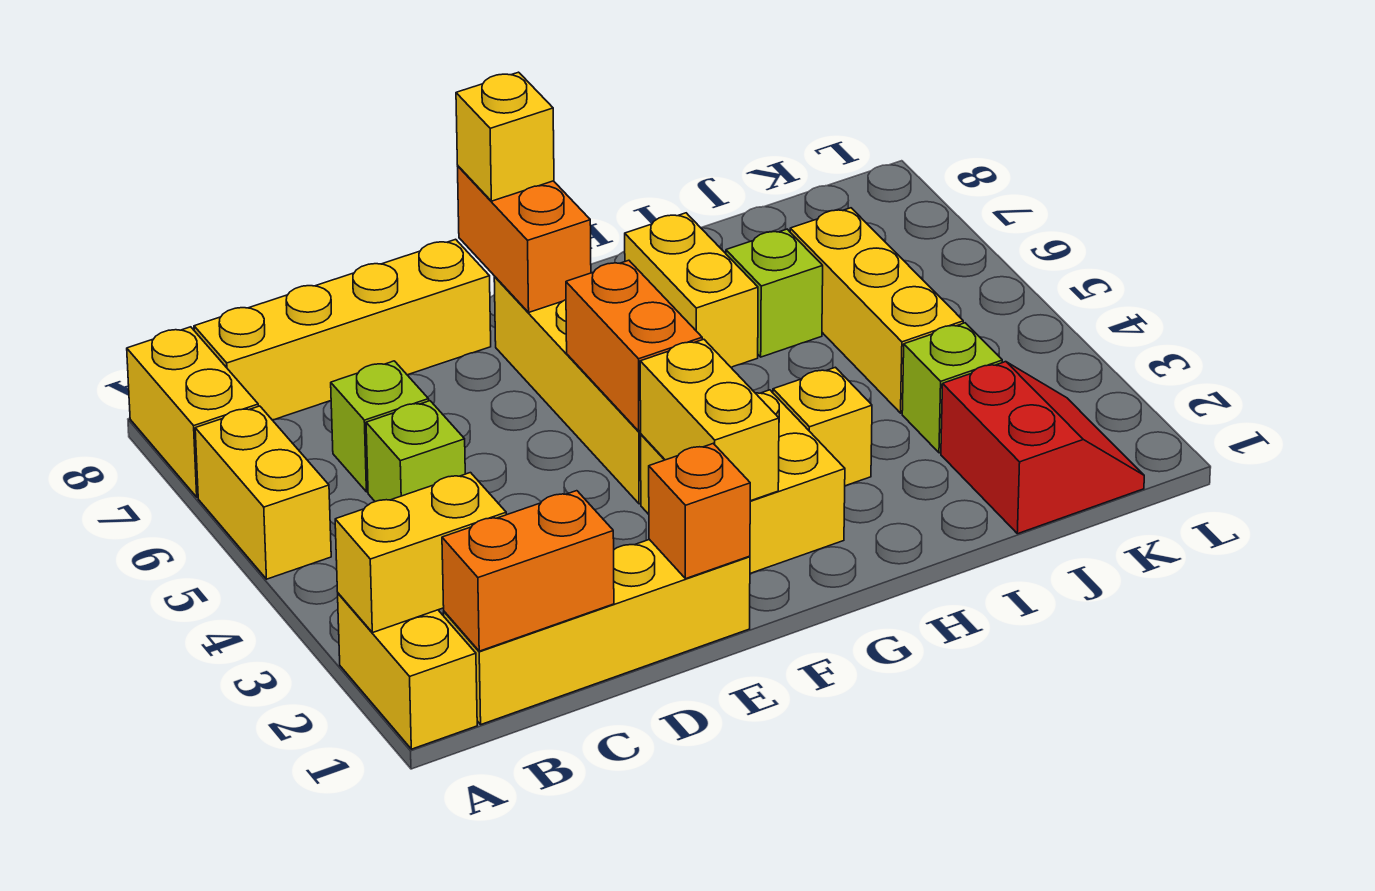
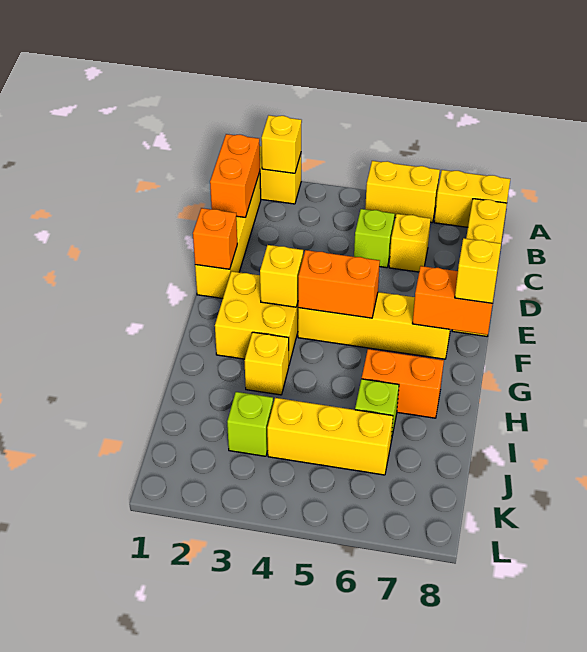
yellow brick A2:B2 level 2 -> yellow brick A2 level 2
lime brick C6 level 1 -> yellow brick C6 level 1
yellow brick F2:F3 level 2 -> yellow brick F3 level 2
yellow brick H6:H7 level 1 -> orange brick H6:H7 level 1
red slope J1:K2 level 1 top J -> none

